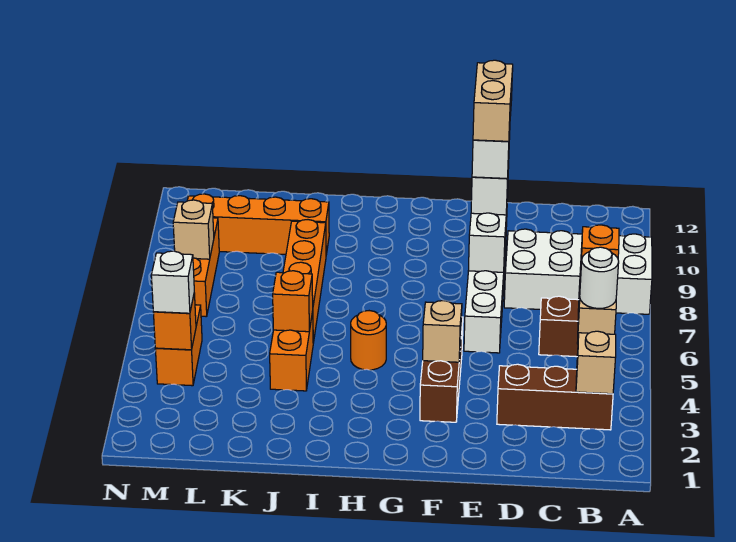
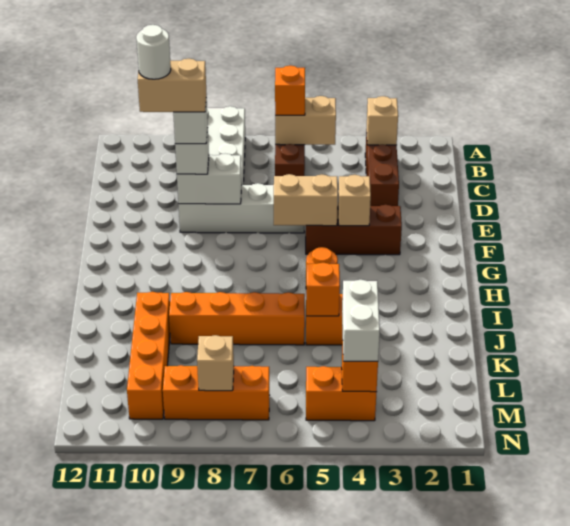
white round brick B5 level 3 -> white round brick E10 level 6
none -> tan brick F5:F6 level 2
white brick M4 level 3 -> white brick L4:M4 level 3

